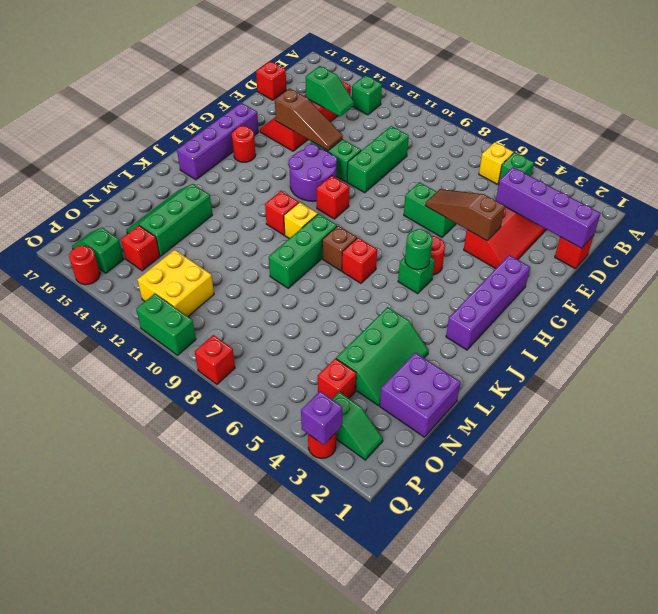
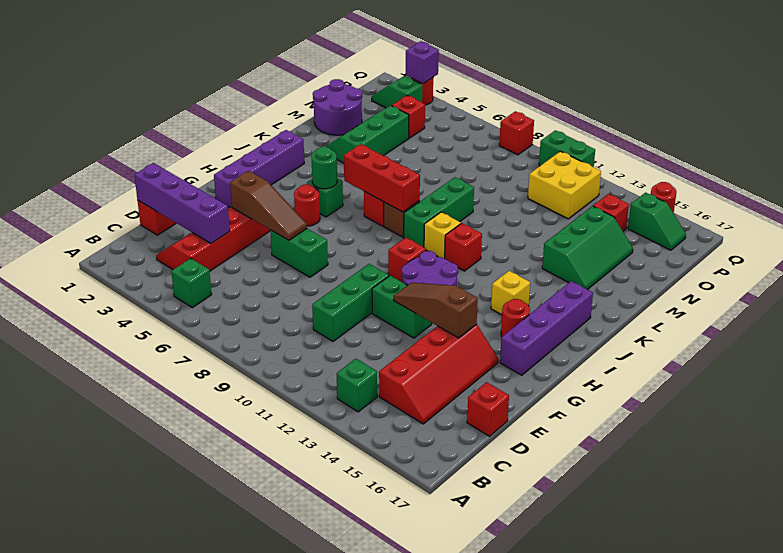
yellow brick B6 level 1 -> yellow brick I14 level 1
green slope D13:D14 level 2 top 14 -> none
none -> red brick J6:J8 level 2
purple brick M1:N2 level 1 -> purple round brick M1:N2 level 1

